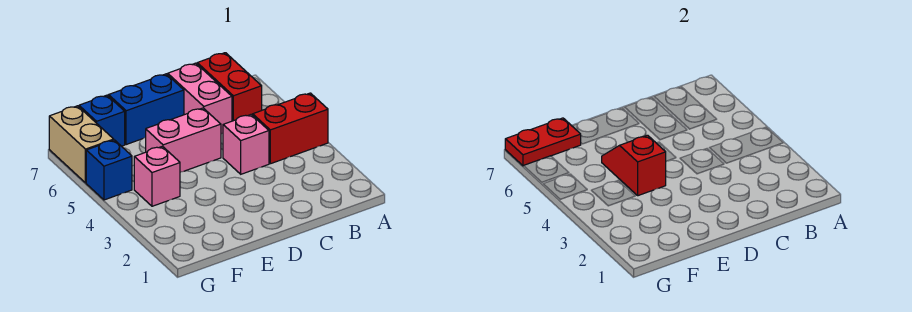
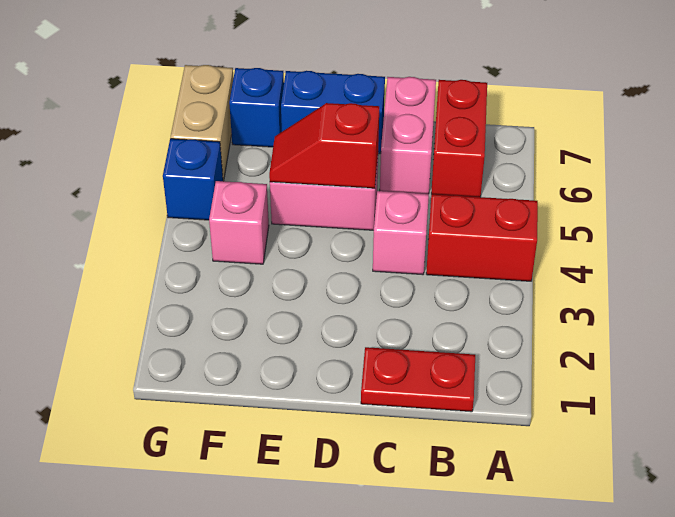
red slope E4:E5 level 2 top 4 -> red slope D5:E5 level 2 top D
red plate F7:G7 level 2 -> red plate B1:C1 level 1

